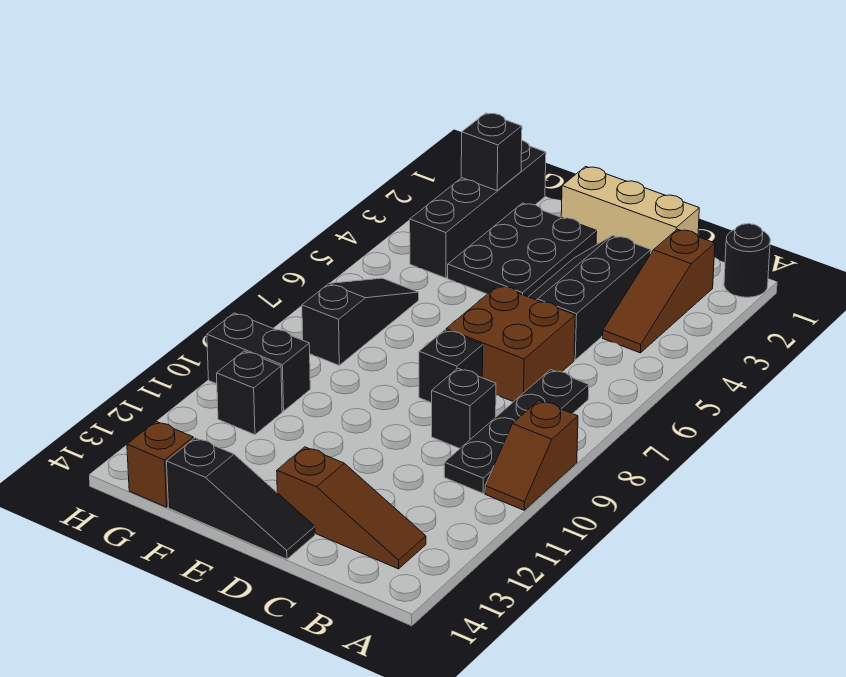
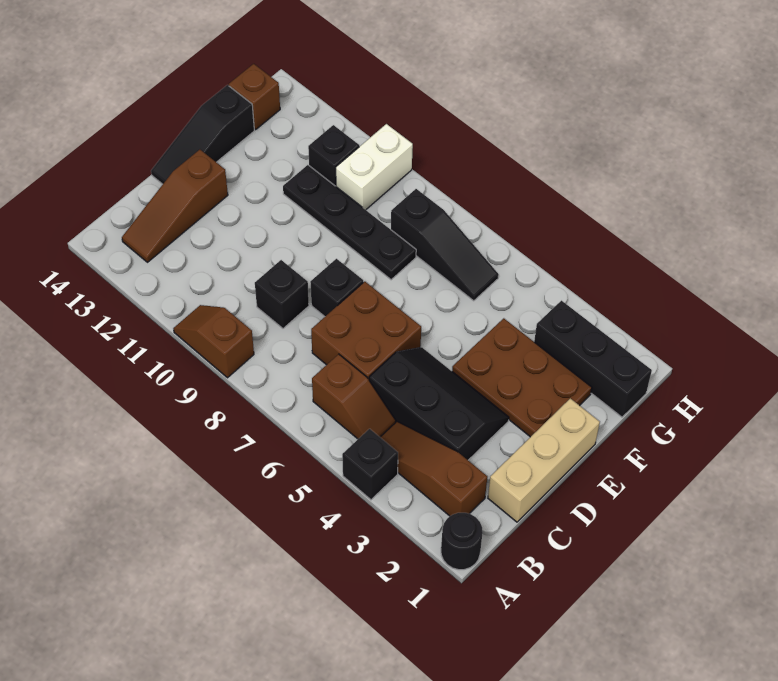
none -> brown slope B5:B6 level 1 top 6
black plate B7:B10 level 1 -> black plate F8:F11 level 1
black plate E2:F4 level 1 -> brown plate E2:F4 level 1
black brick G1:G4 level 1 -> black brick G1:G3 level 1
black brick G2 level 2 -> black brick A4 level 1
black brick G10:H10 level 1 -> white brick G10:H10 level 1

